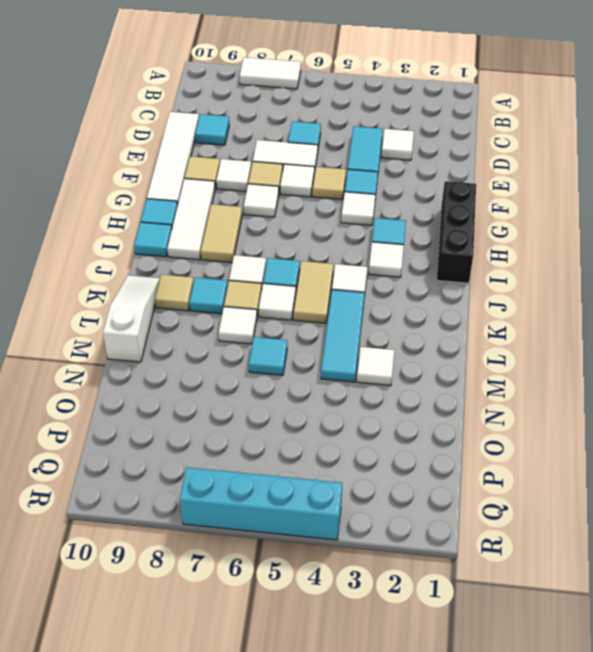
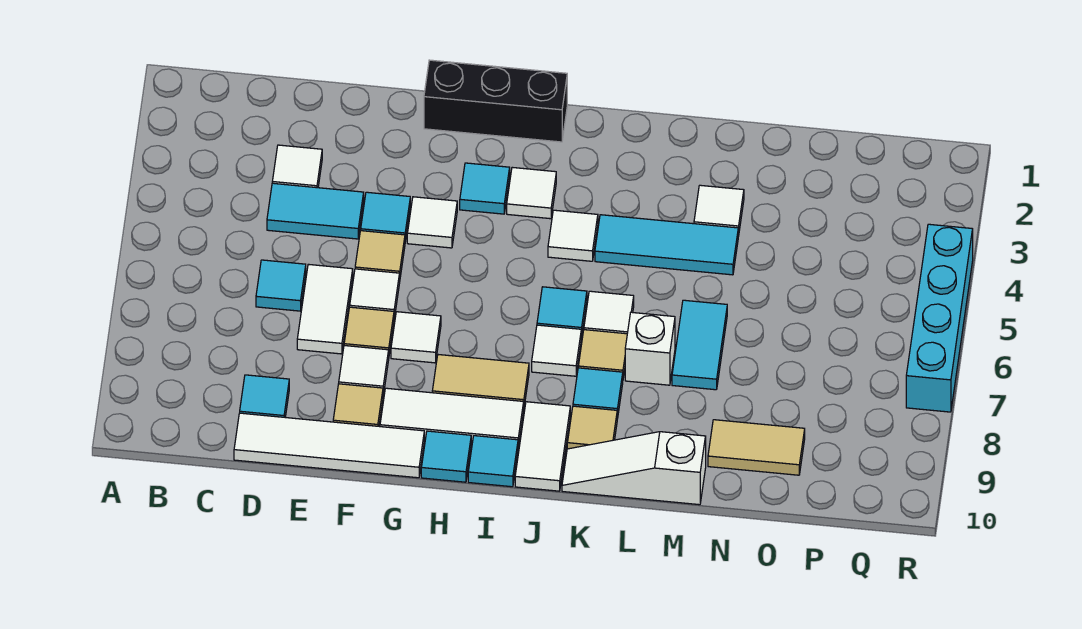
white tile A7:A8 level 1 -> white tile J9:J10 level 1
tan tile J5:K5 level 1 -> tan tile N9:O9 level 1
white tile L7 level 1 -> white brick L7 level 1
cyan tile M6 level 1 -> cyan tile M6:M7 level 1

